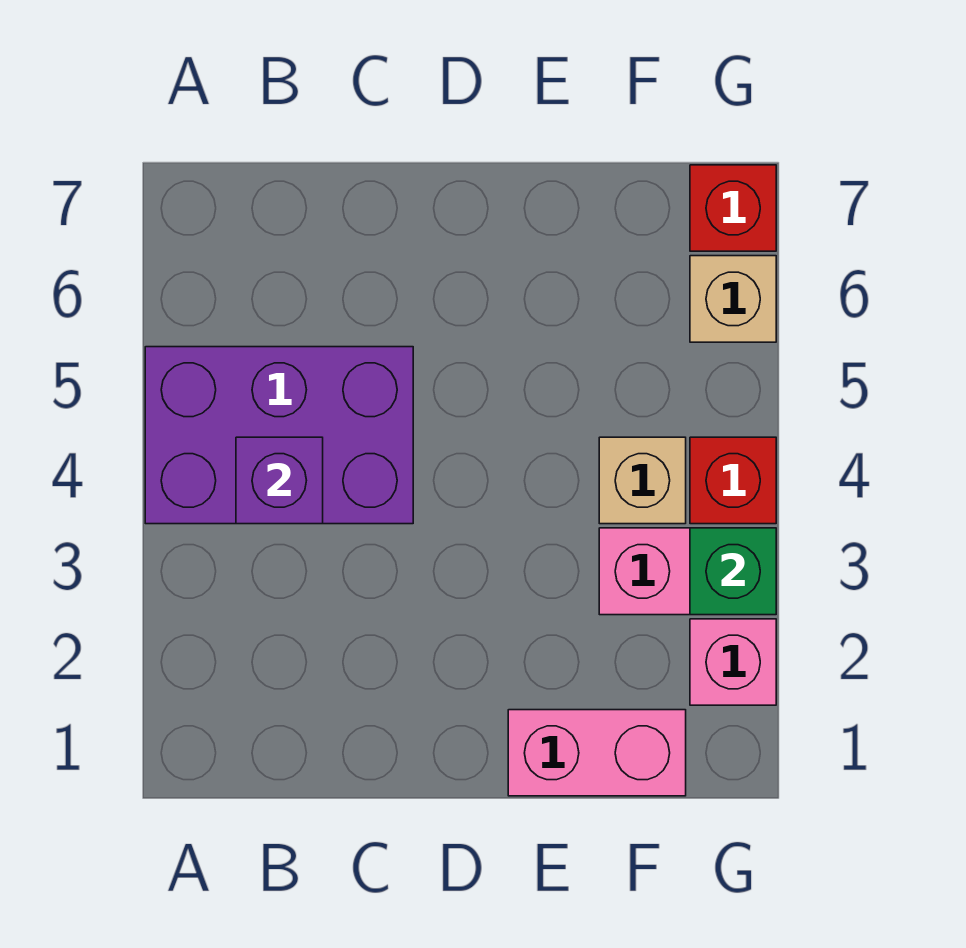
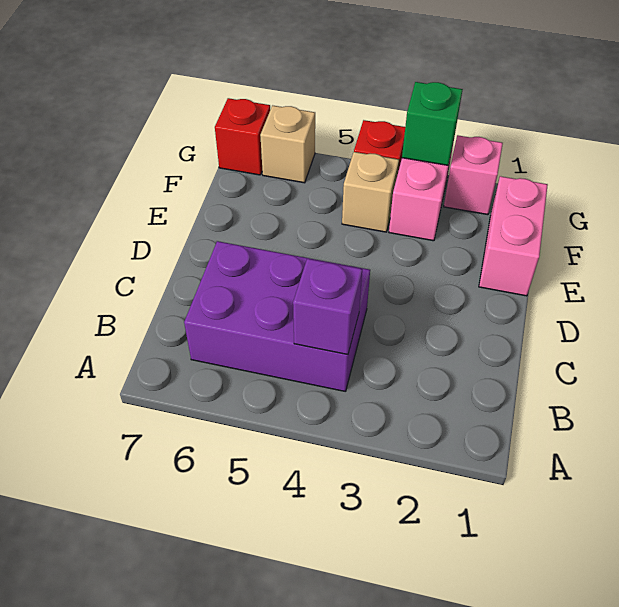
purple brick A4:C5 level 1 -> purple brick B4:C6 level 1

